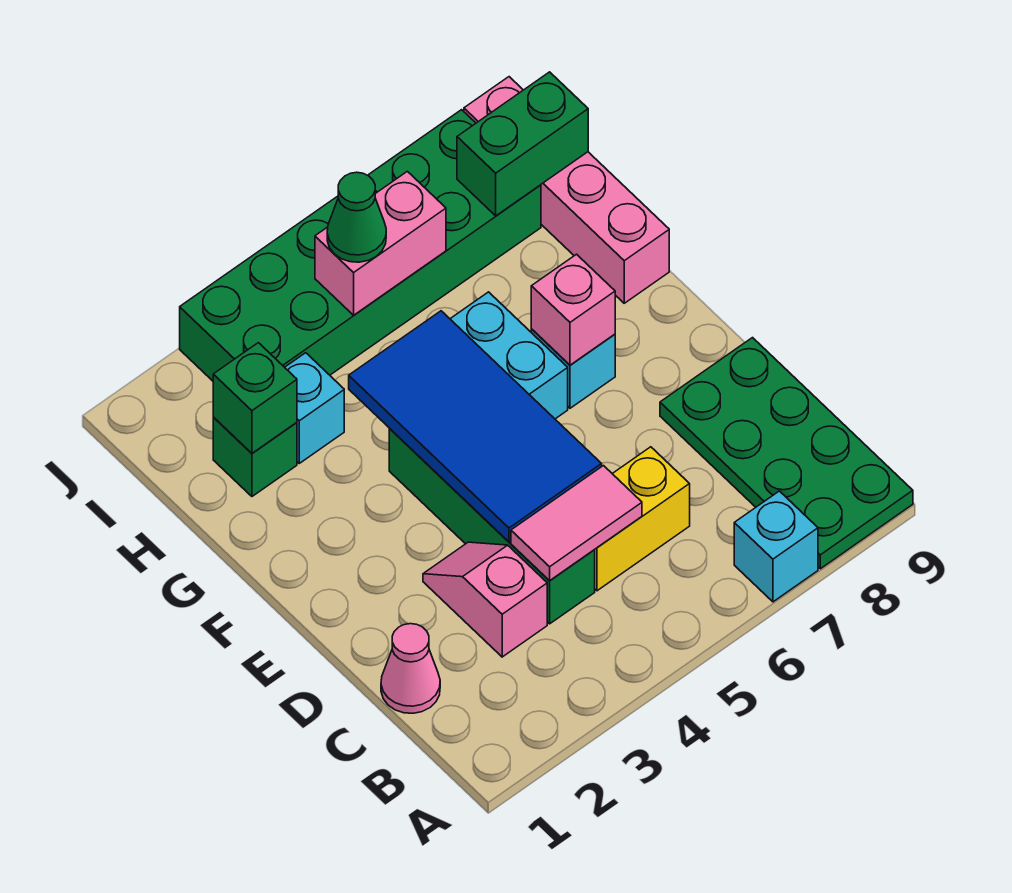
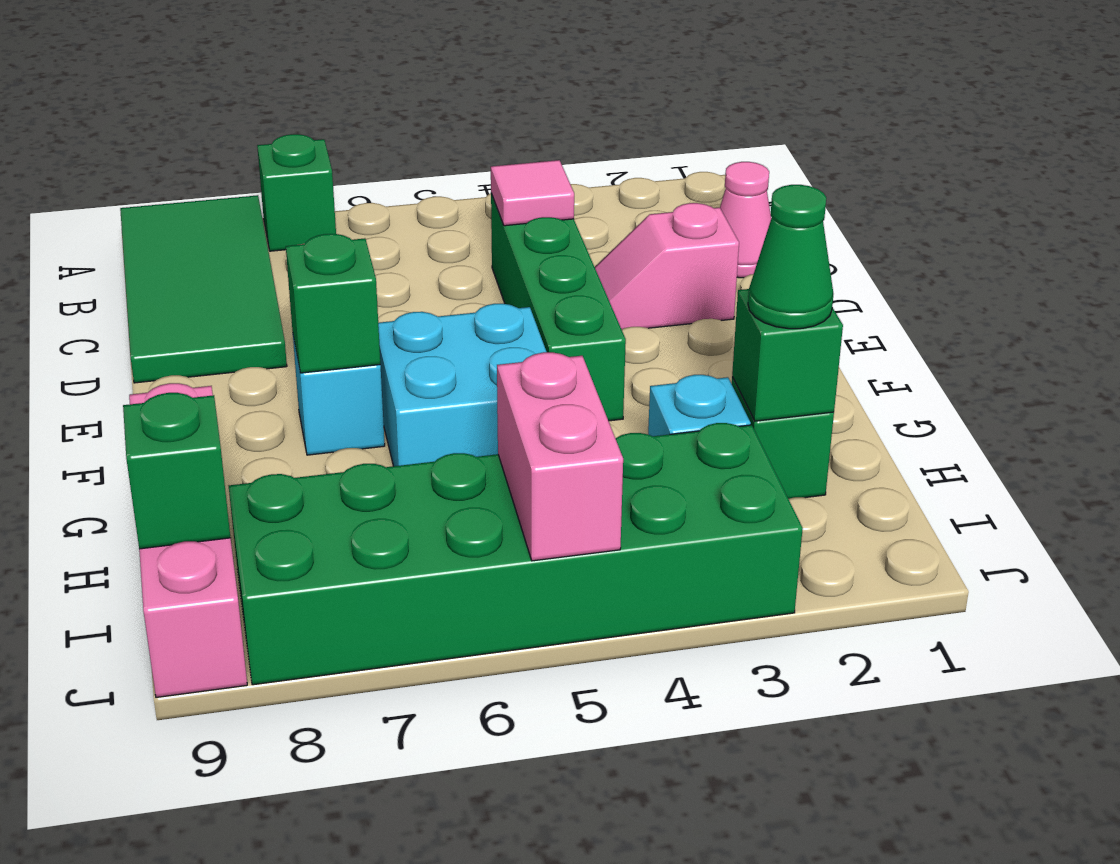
cyan brick A7 level 1 -> green brick A7 level 1
green plate A8:D9 level 1 -> green tile A8:D9 level 1
pink slope C3:D3 level 1 top C -> pink slope D2:D3 level 1 top 2
pink tile C4:C5 level 2 -> pink tile C4 level 2
yellow brick C5:C6 level 1 -> none
blue tile D4:G5 level 2 -> none
pink brick F7 level 2 -> green brick F7 level 2
pink brick I5:I6 level 2 -> pink brick I5:J5 level 2
green cone I5 level 3 -> green cone H2 level 3
green brick I8:I9 level 2 -> green brick I9 level 2

